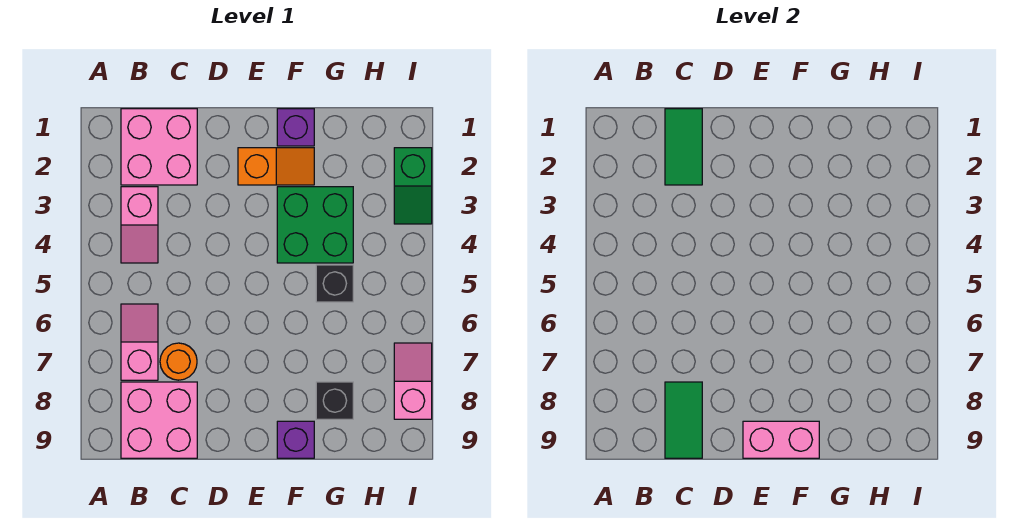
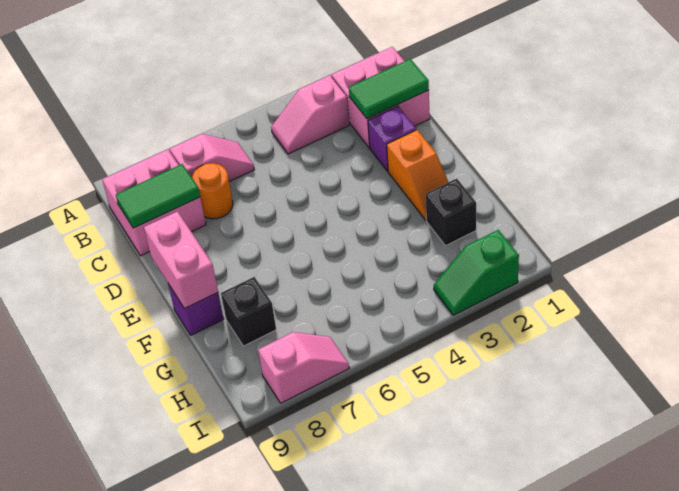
purple brick F1 level 1 -> purple brick D2 level 1
green brick F3:G4 level 1 -> none
black brick G5 level 1 -> black brick G2 level 1

